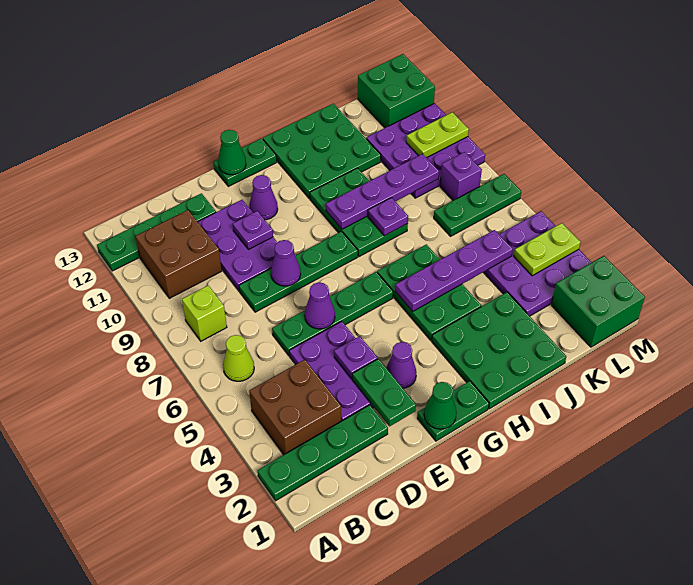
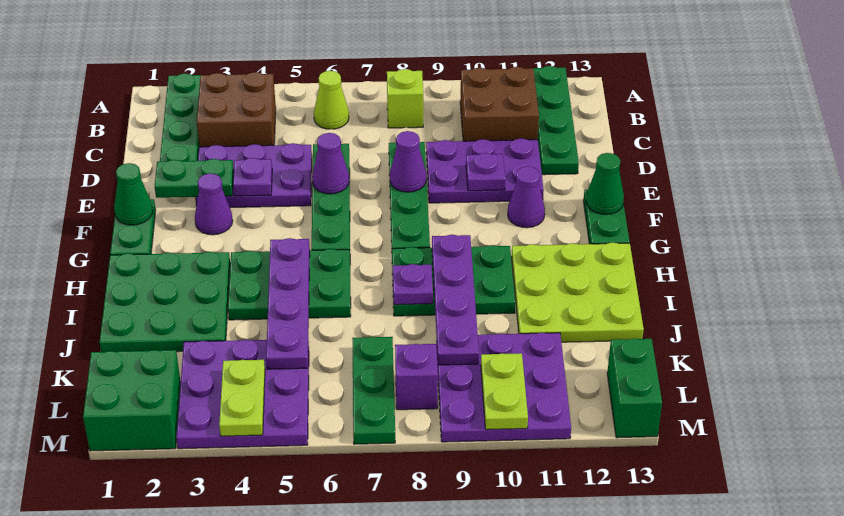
green plate H11:J13 level 1 -> lime plate H11:J13 level 1
green brick L12:M13 level 1 -> green brick L13:M13 level 1

